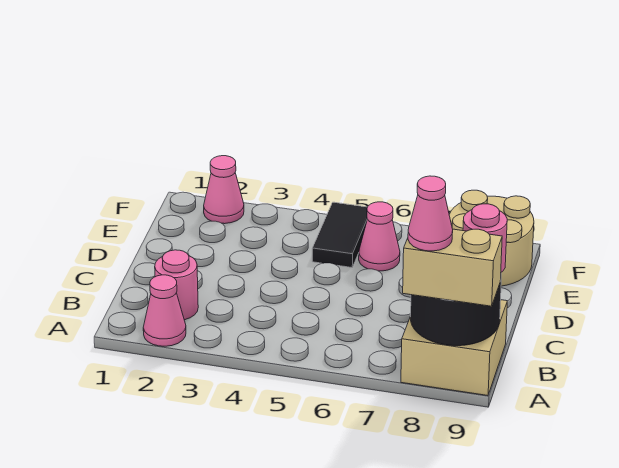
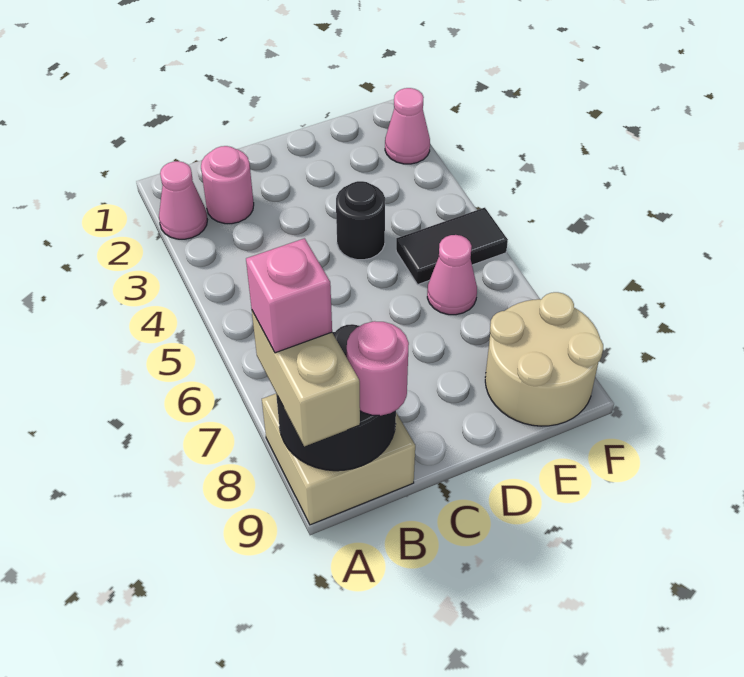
pink cone A8 level 4 -> pink brick A8 level 4
none -> black round brick D4 level 1

